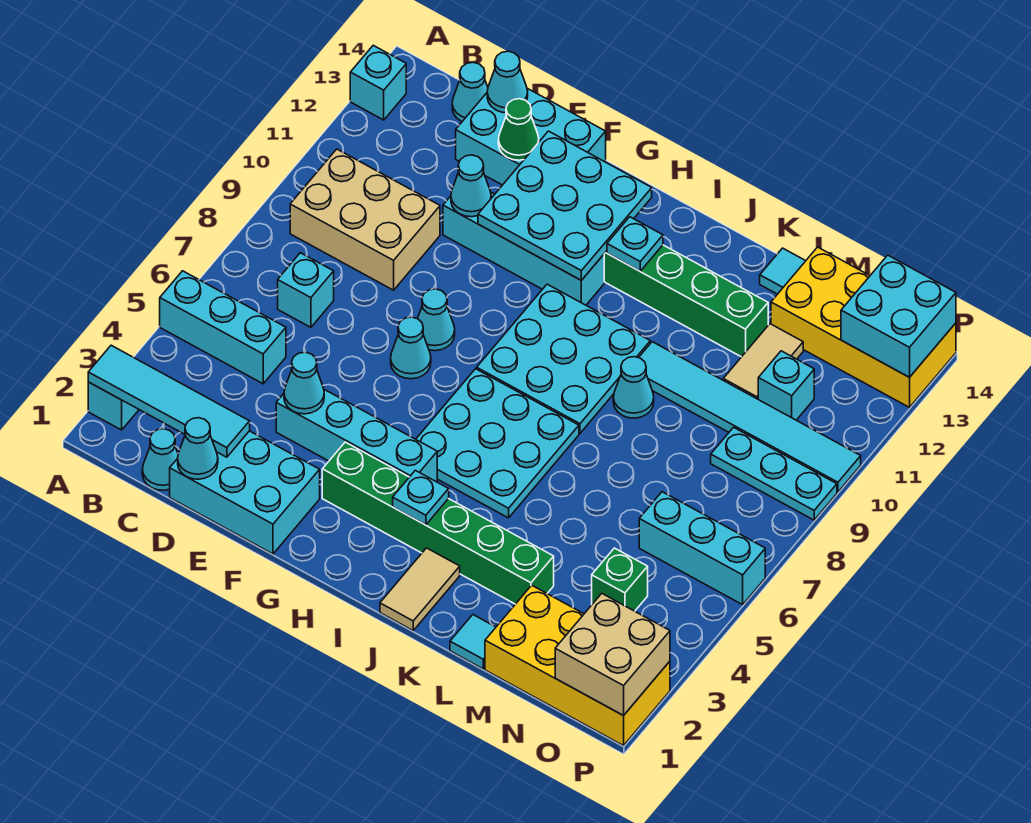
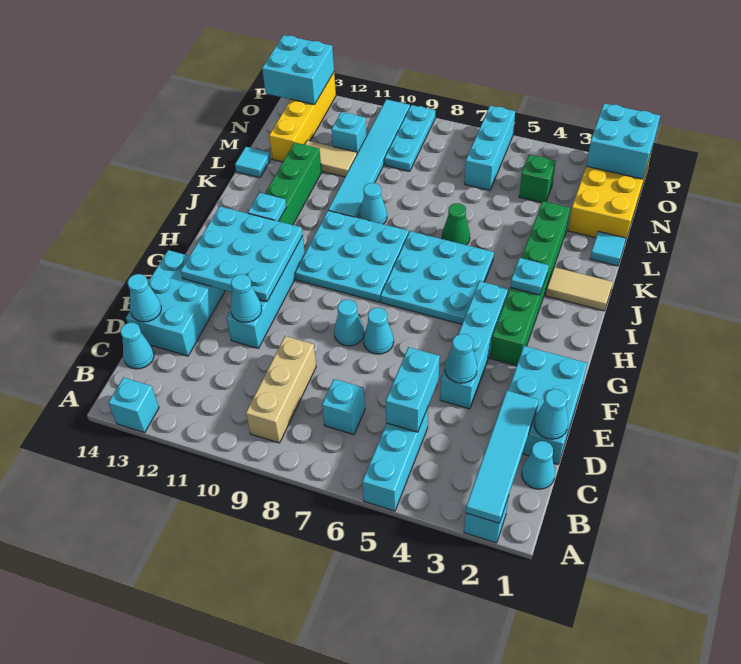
tan brick B9:D10 level 1 -> tan brick B9:D9 level 1
none -> cyan brick C5:D5 level 2
green cone E13 level 2 -> green cone K6 level 1
yellow brick M13:P14 level 1 -> yellow brick M13:P13 level 1
tan brick O1:P2 level 2 -> cyan brick O1:P2 level 2

